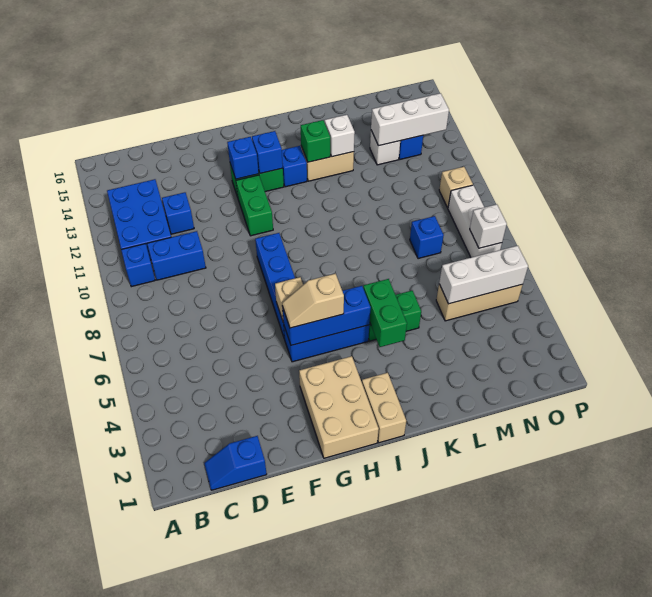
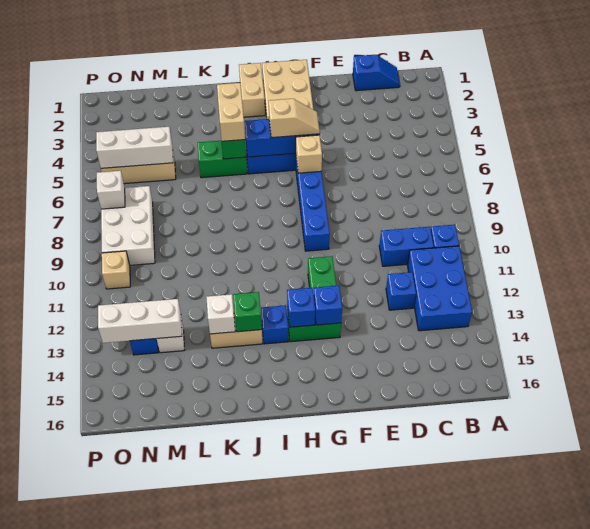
none -> tan brick J4:J5 level 3
blue brick M8 level 1 -> none
white brick O7:O9 level 1 -> white brick N7:O9 level 1

